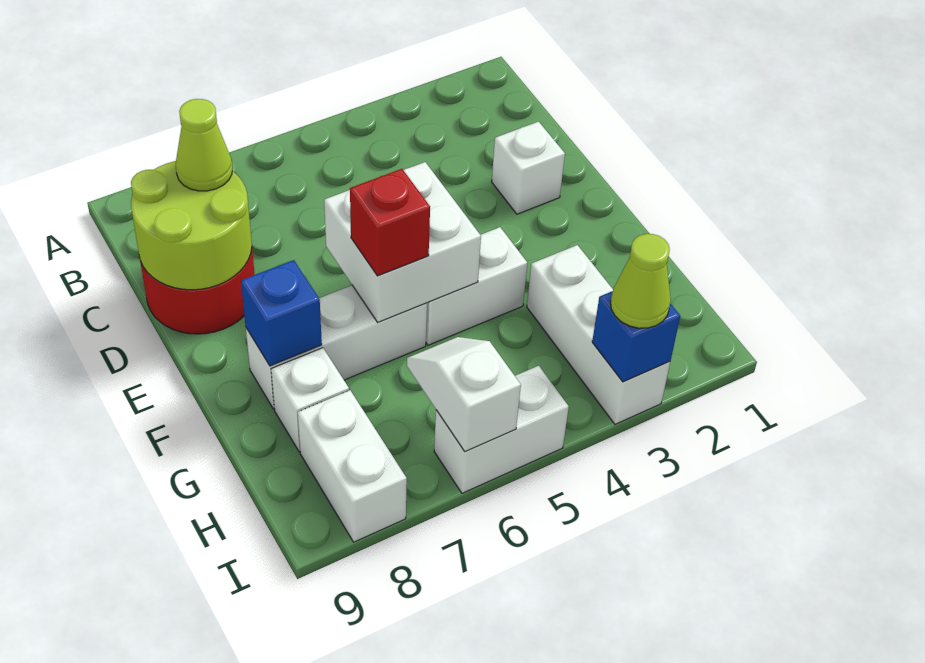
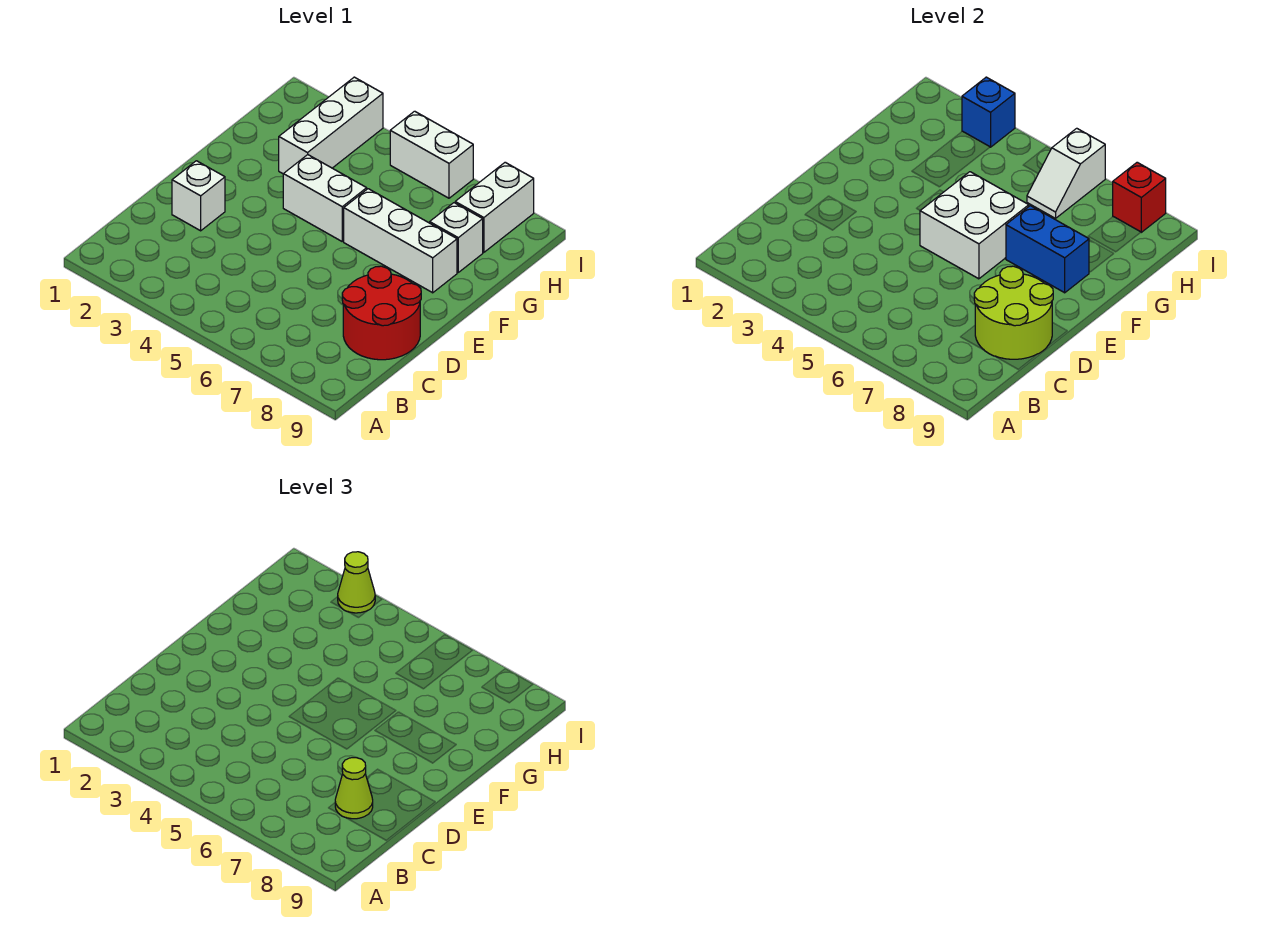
red brick F6 level 3 -> red brick I8 level 2
blue brick F8 level 2 -> blue brick F7:F8 level 2

